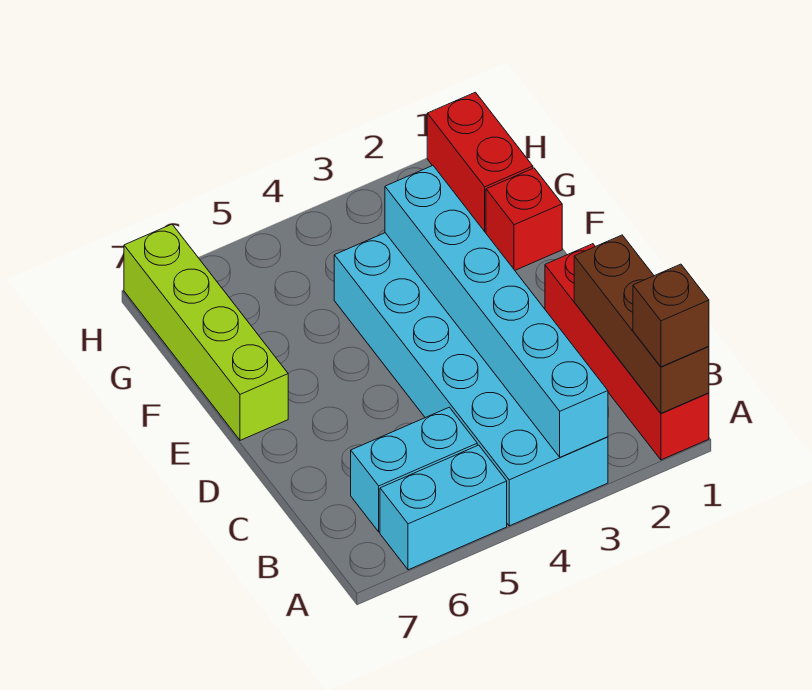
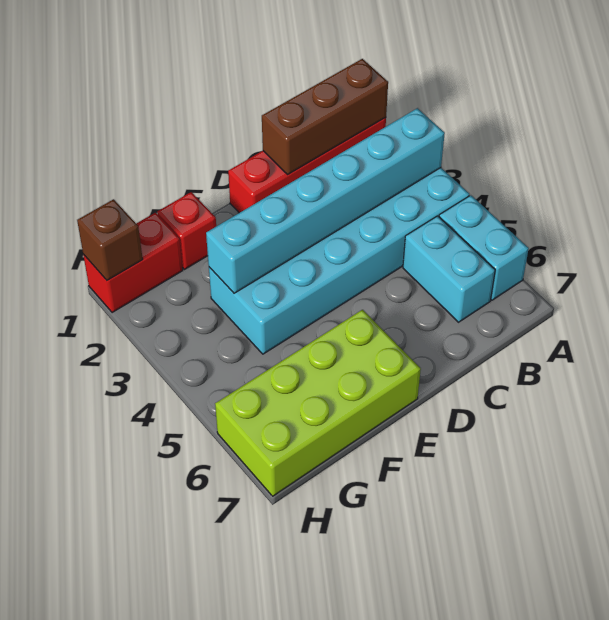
brown brick A1 level 3 -> brown brick H1 level 2
lime brick E7:H7 level 1 -> lime brick E6:H7 level 1

